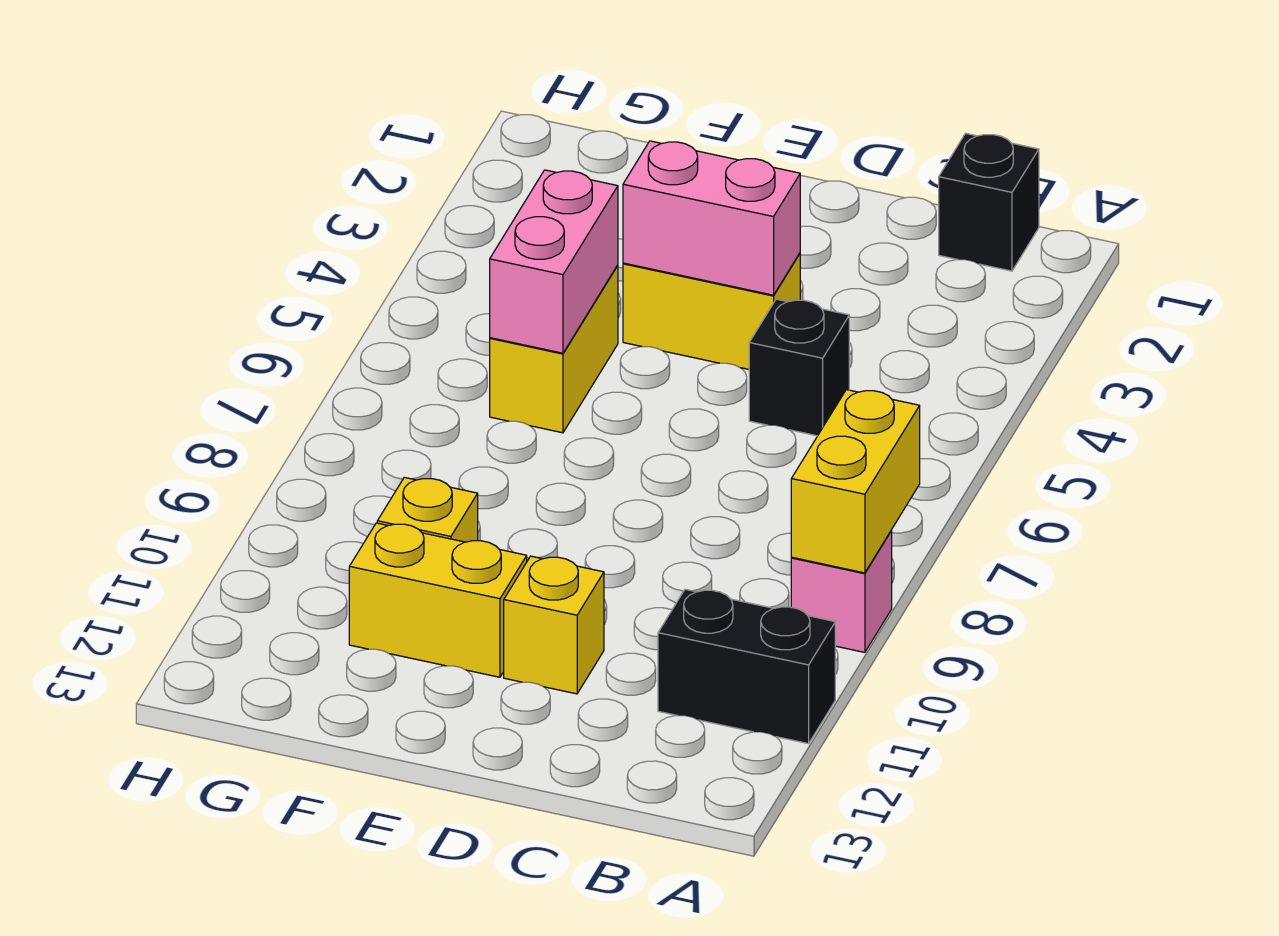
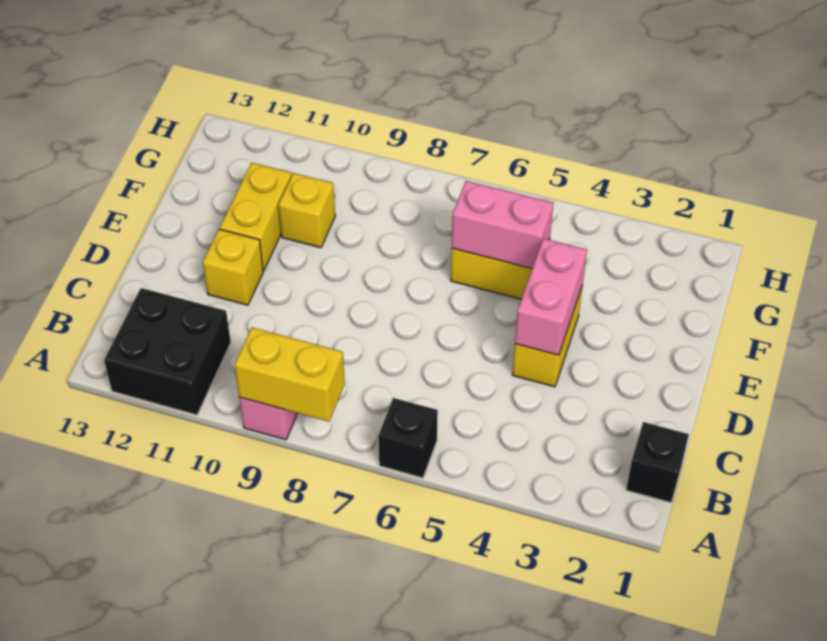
black brick A11:B11 level 1 -> black brick A11:B12 level 1
black brick C5 level 1 -> black brick A6 level 1

